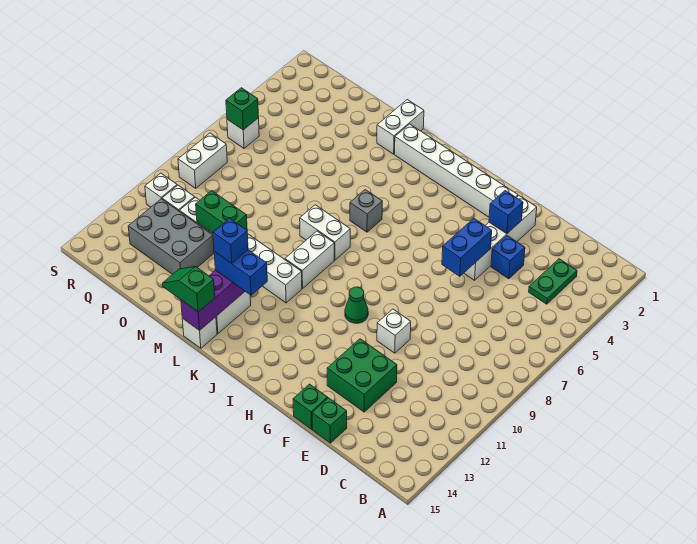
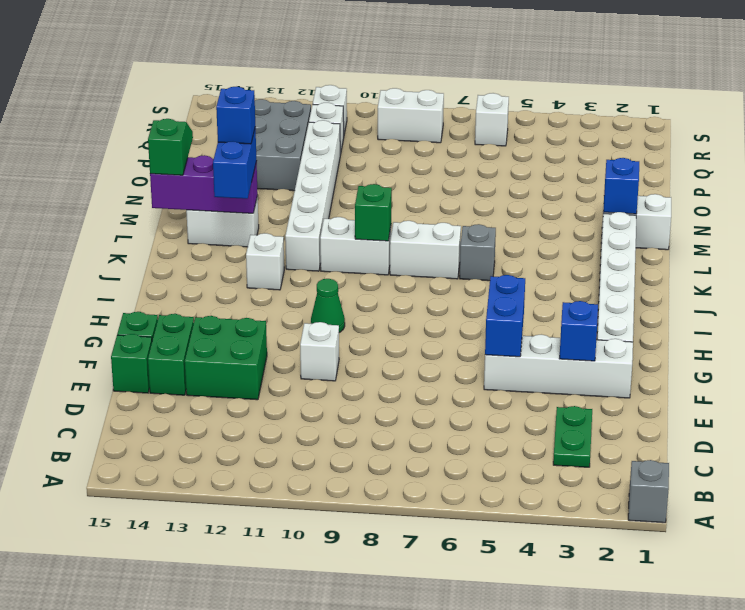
none -> grey brick A1 level 1
green plate C3:C4 level 1 -> green plate C3:D3 level 1
blue brick E4 level 1 -> blue brick M2 level 2
blue brick F5:F6 level 2 -> blue brick F5:G5 level 2
white brick K8:L8 level 1 -> white brick K7:K8 level 1
white brick L15 level 1 -> white brick J12 level 1
green brick N11:O11 level 2 -> green brick E14:F14 level 1
green brick R6 level 2 -> green brick K9 level 2

